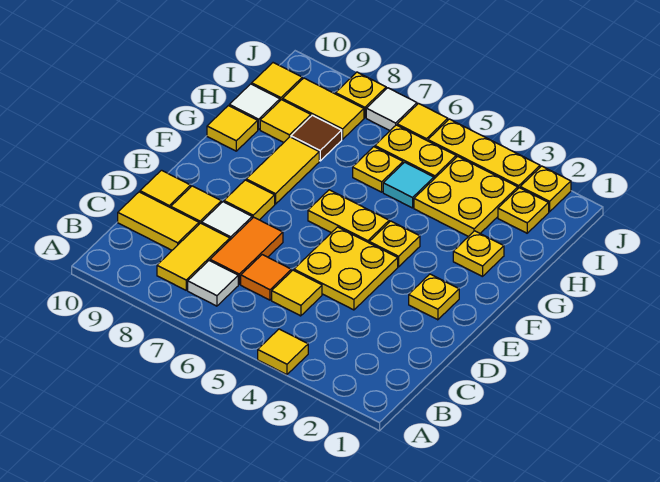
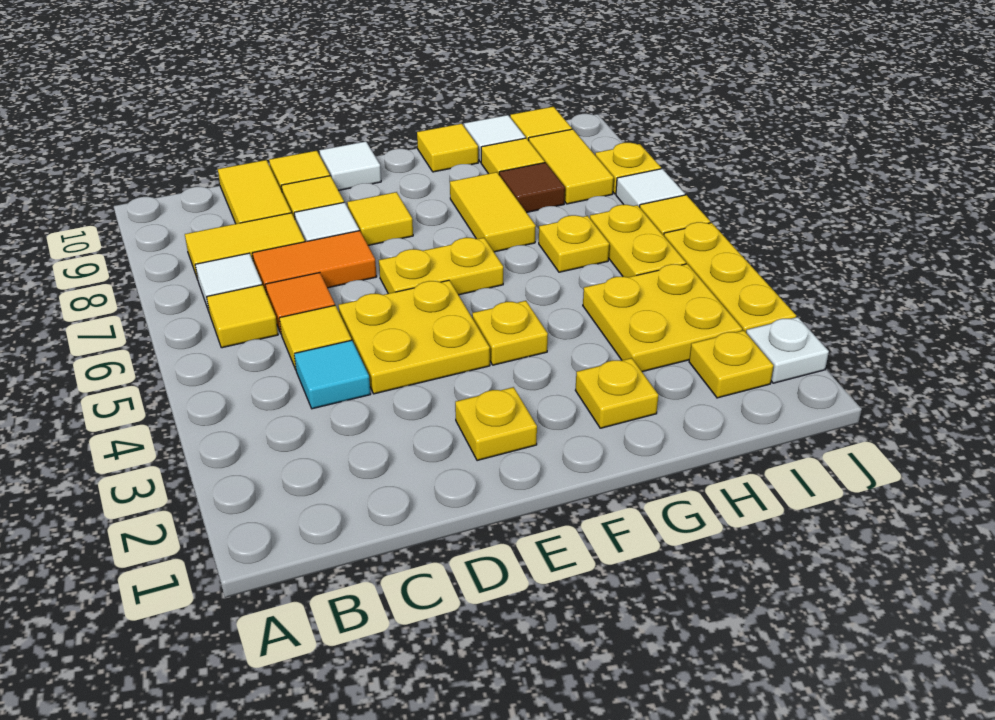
yellow tile A4 level 1 -> yellow tile B6 level 1
none -> white tile E10 level 1
yellow plate F5:F6 level 1 -> yellow plate E6:F6 level 1
yellow tile F8:G8 level 1 -> yellow tile G7:G8 level 1
cyan tile H5 level 1 -> cyan tile C4 level 1
yellow plate J2 level 1 -> white plate J2 level 1

